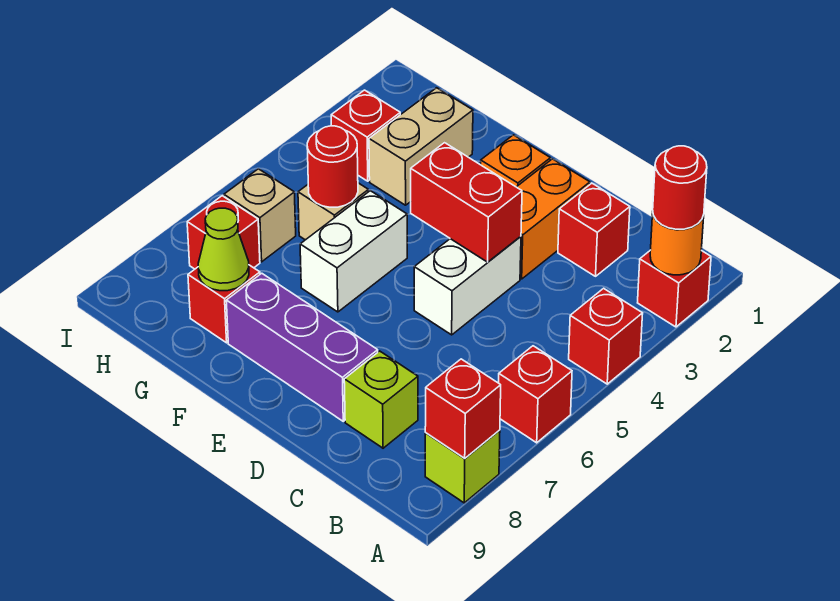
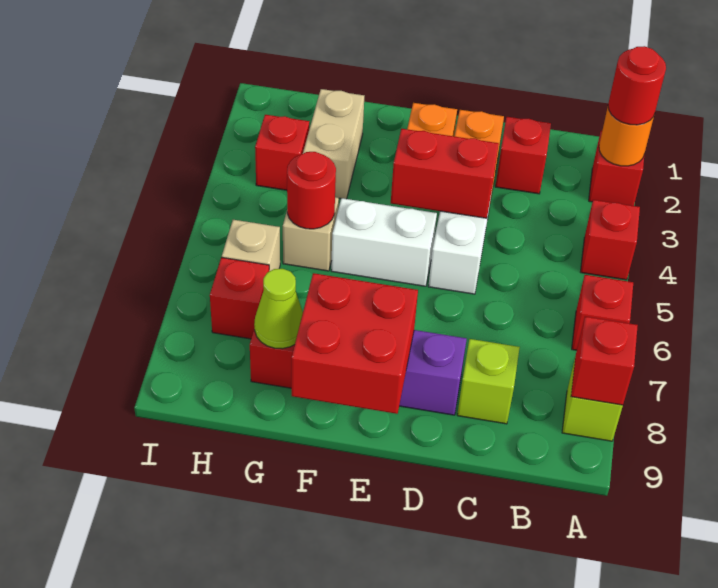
none -> red brick E8:F9 level 2
white brick F5:F6 level 1 -> white brick E5:F5 level 1

